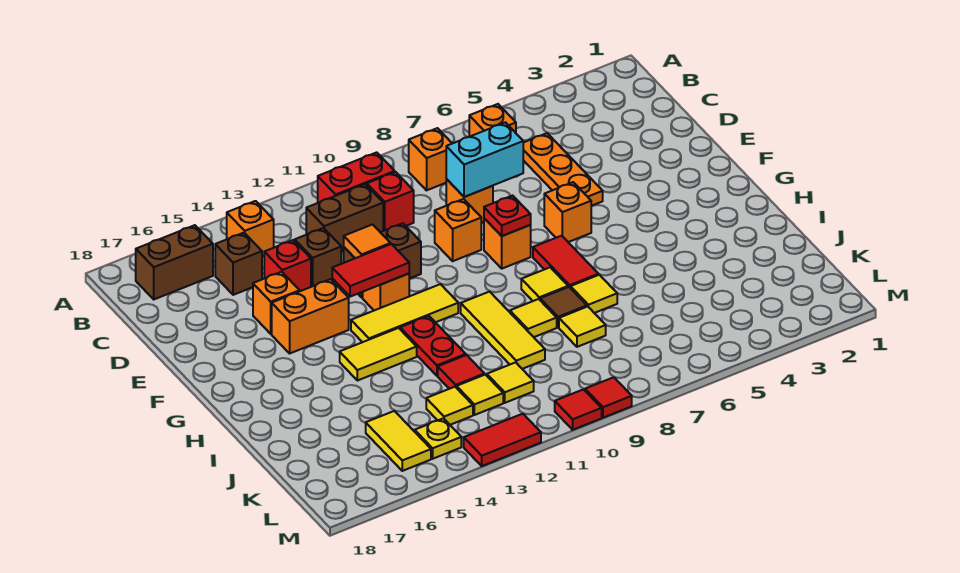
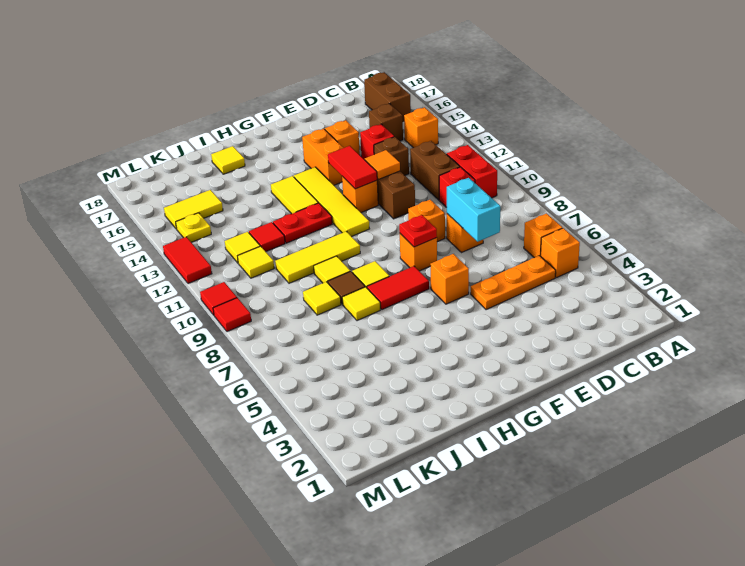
orange brick B8 level 1 -> orange brick B5 level 1
yellow tile G11:G13 level 1 -> yellow tile G11:G14 level 1
yellow tile K13 level 1 -> yellow tile I17 level 1

